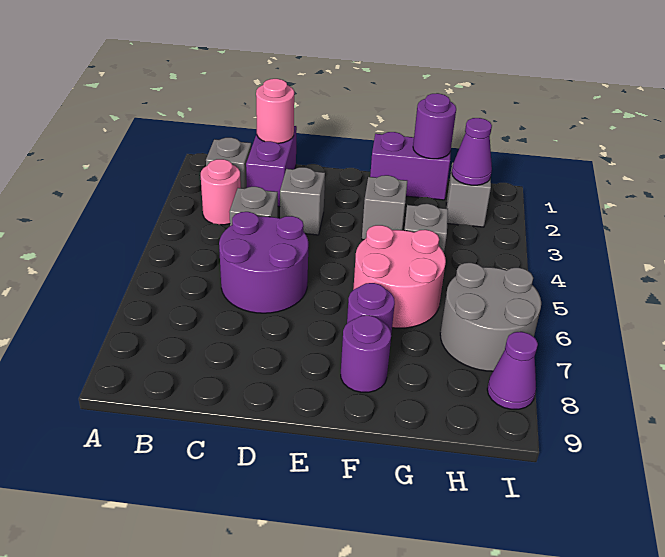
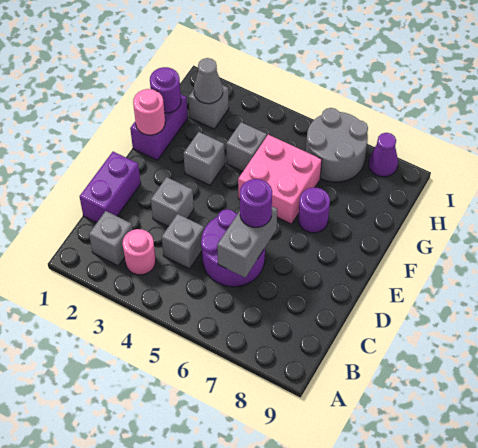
purple brick C1:C2 level 1 -> purple brick C1:D1 level 1
pink round brick C1 level 2 -> pink round brick F1 level 2
none -> grey brick C6:D6 level 2
pink round brick F5:G6 level 1 -> pink brick F5:G6 level 1
purple round brick F8 level 1 -> purple round brick D6 level 3
purple cone H2 level 2 -> grey cone H2 level 2

